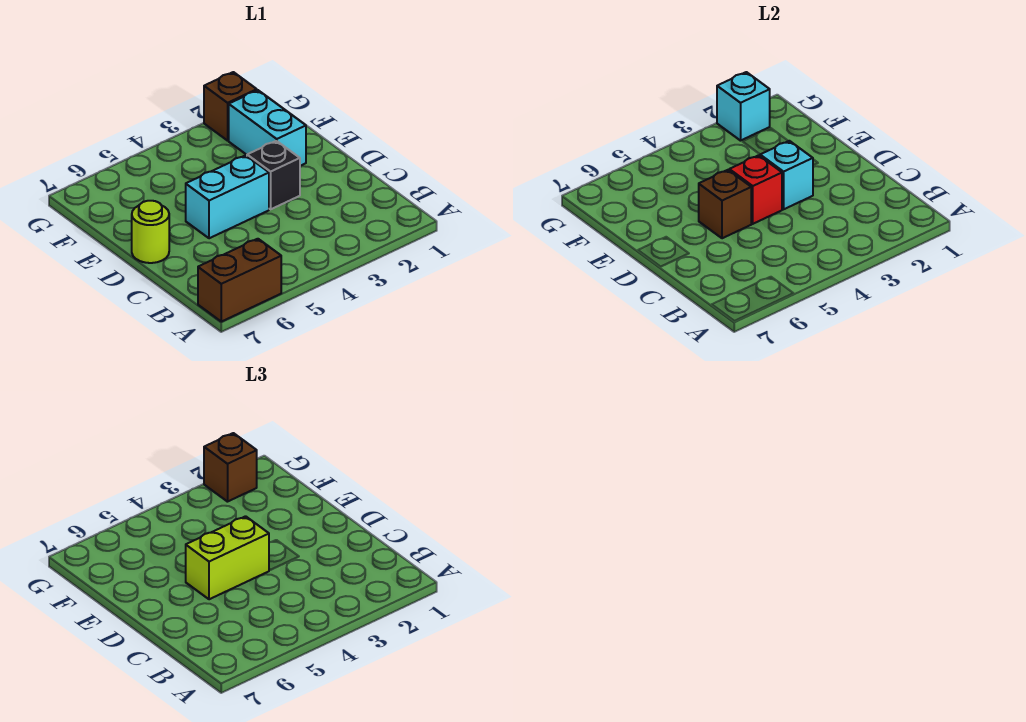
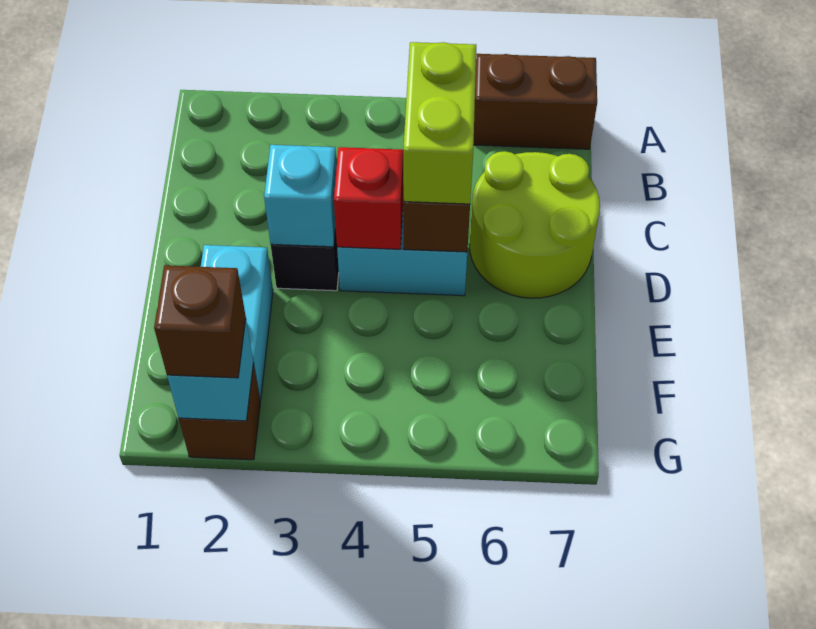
lime brick D4:D5 level 3 -> lime brick C5:D5 level 3
lime round brick D7 level 1 -> lime round brick C6:D7 level 1

